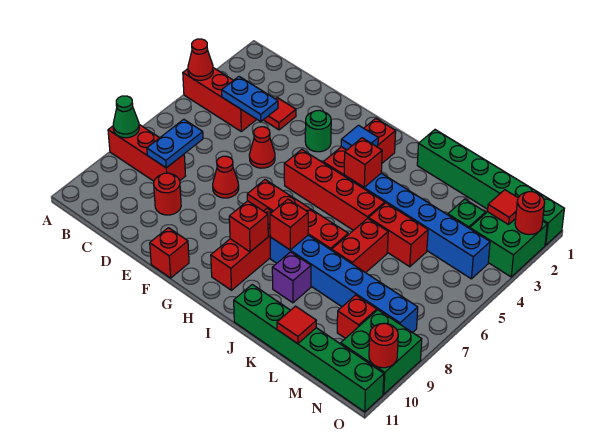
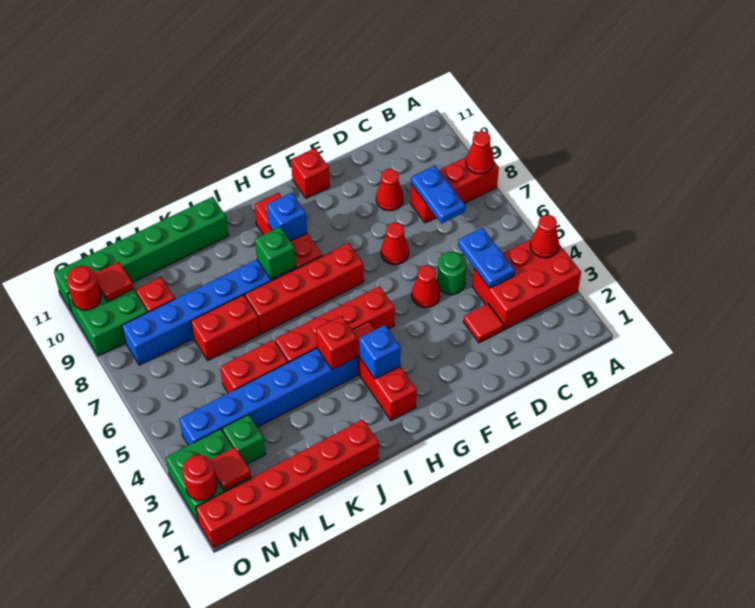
red brick A4:C4 level 1 -> red brick A3:C4 level 1
green cone A8 level 2 -> red cone A8 level 2
blue plate C4:D4 level 2 -> blue plate C4:C5 level 2
red round brick D9 level 1 -> red cone D9 level 1
green round brick F3 level 1 -> green round brick D5 level 1
blue tile H3 level 2 -> blue brick H3 level 2
red brick H9 level 2 -> blue brick H9 level 2
red brick I8 level 2 -> green brick I8 level 2
green brick J1:O1 level 1 -> red brick J1:O1 level 1
purple brick J9 level 1 -> none
red brick K6:K7 level 1 -> red brick K7:L7 level 1
red tile L11 level 2 -> red tile N10 level 2

